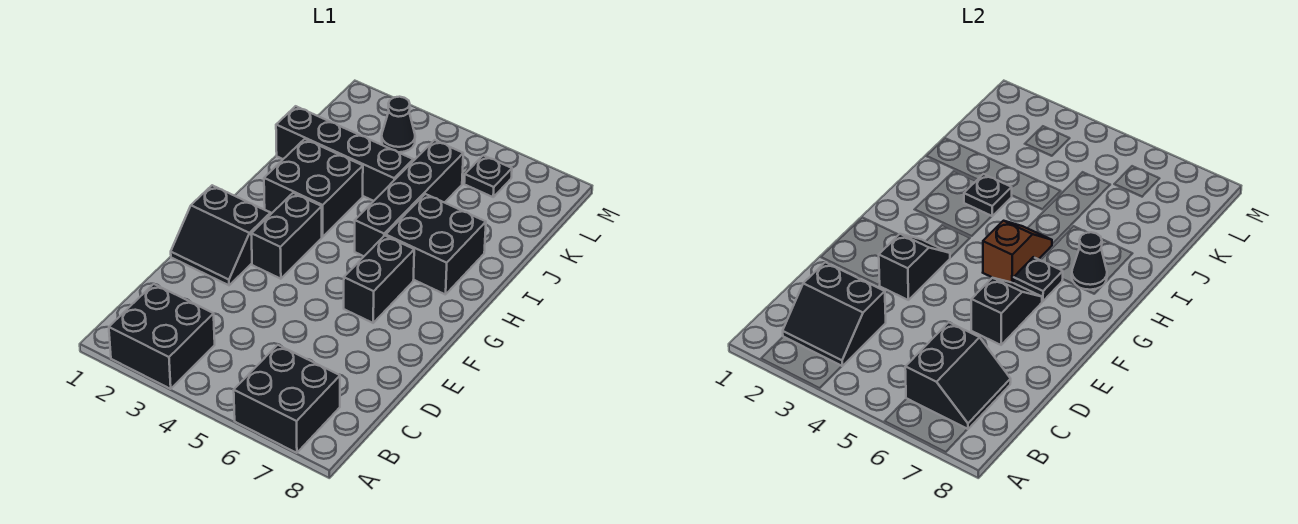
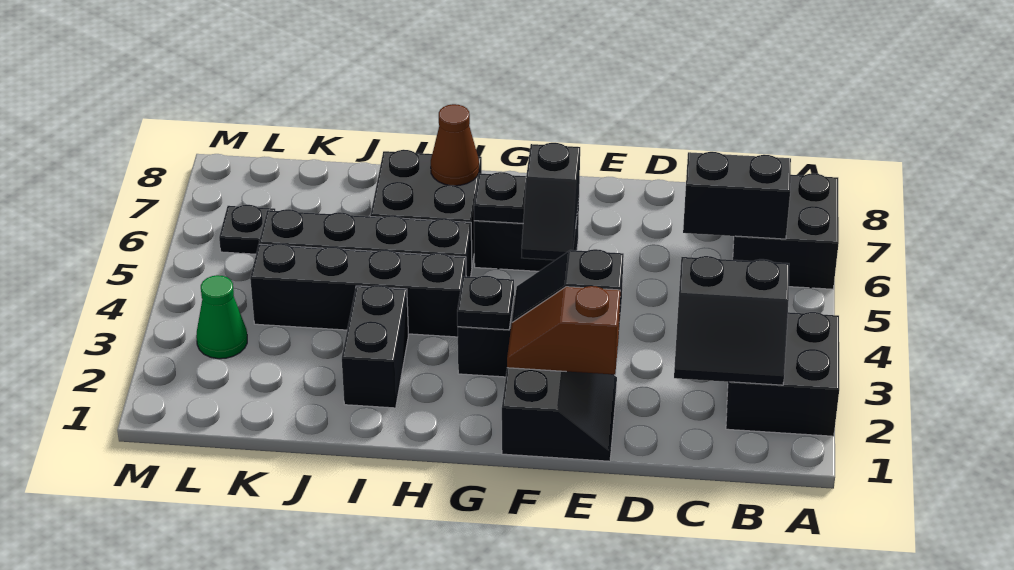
black slope B2:C3 level 2 top C -> black slope B2:C3 level 2 top 3
black slope E6:F6 level 2 top E -> black slope F5:F6 level 2 top 6
brown slope G5:H5 level 2 top G -> brown slope E2:F2 level 2 top E
black brick H2:I3 level 1 -> black brick I2:I3 level 1
black cone H7 level 2 -> brown cone H7 level 2
black plate I3 level 2 -> black plate G3 level 2
black brick J1:J4 level 1 -> black brick H4:K4 level 1
black cone L3 level 1 -> green cone L3 level 1

